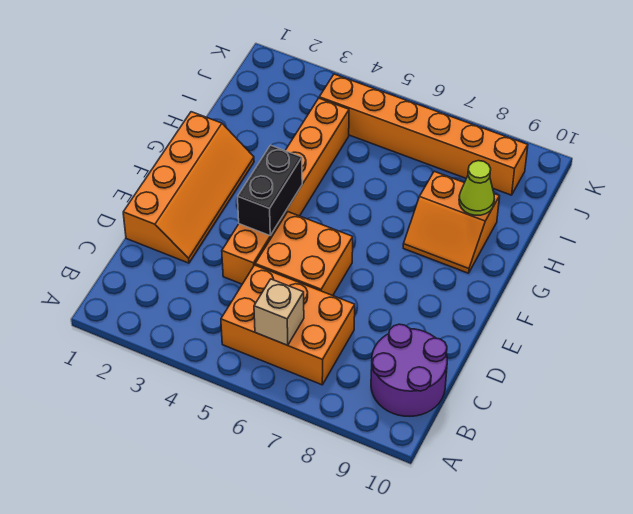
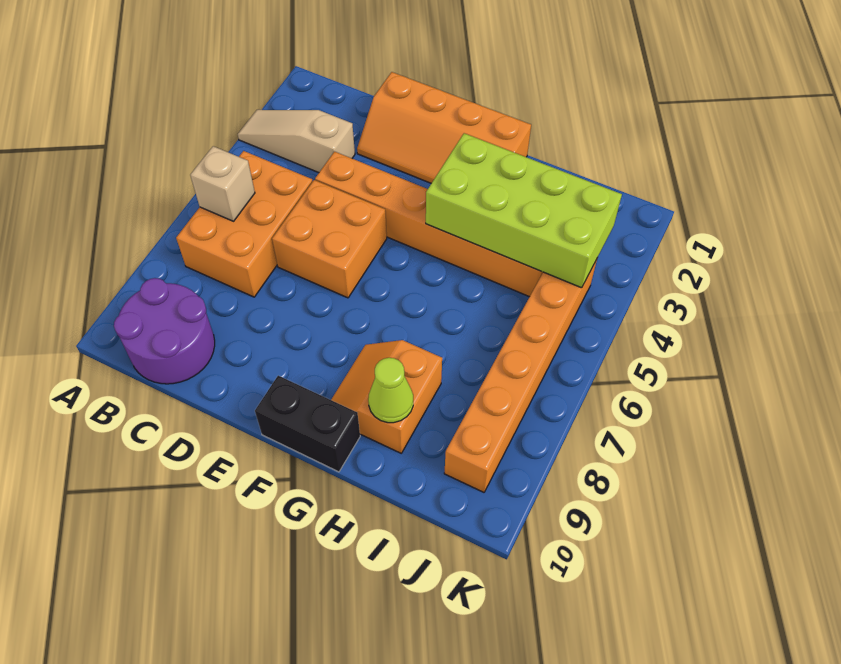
none -> tan slope A3:C3 level 1 top C
black brick E4:F4 level 2 -> black brick F10:G10 level 1
none -> lime brick G3:J4 level 2

